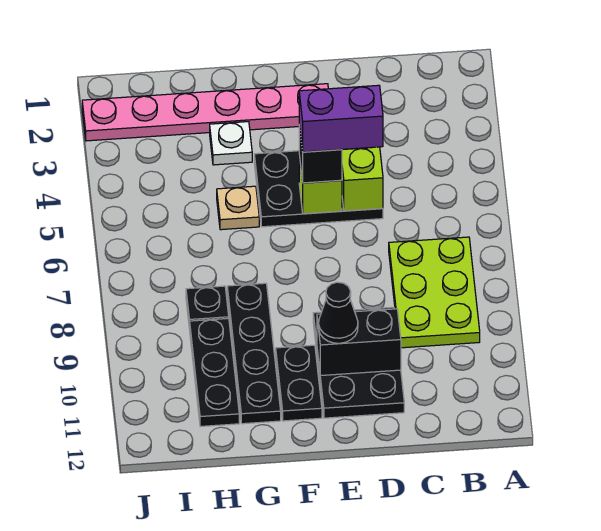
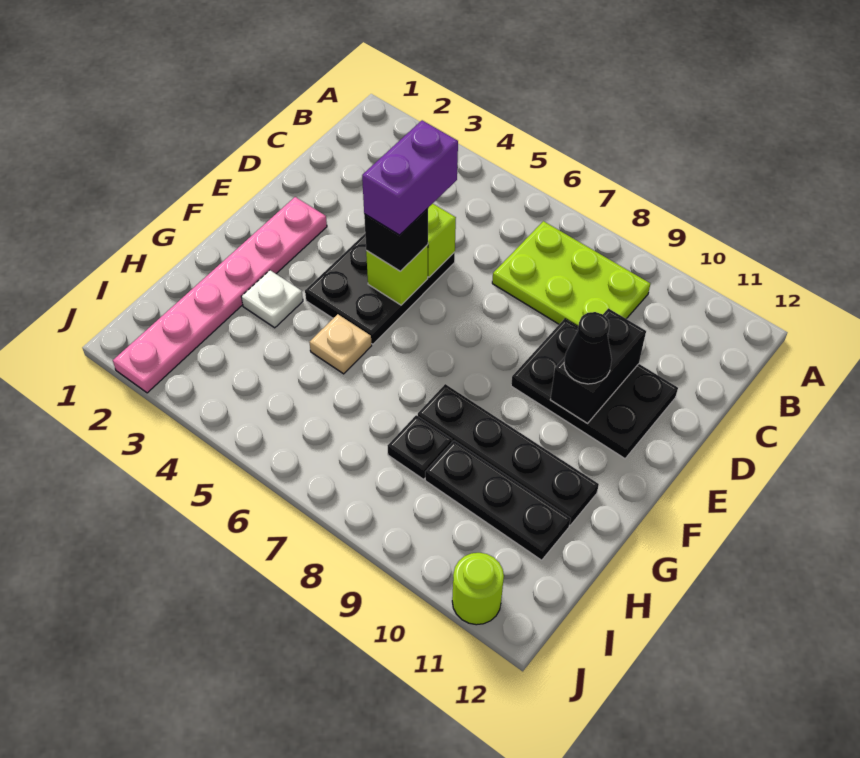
black plate F10:F11 level 1 -> none
none -> lime round brick J11 level 1

